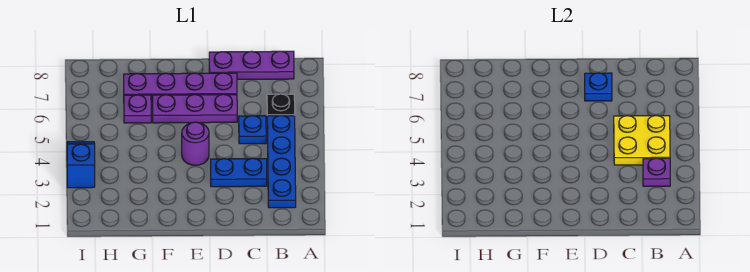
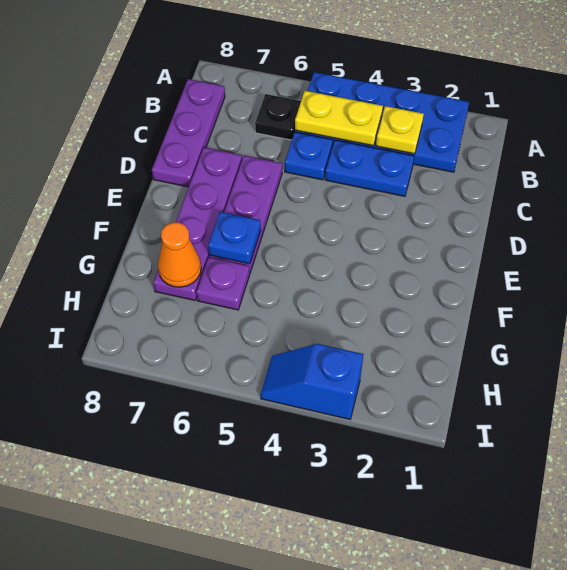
blue plate B2:B5 level 1 -> blue plate A2:B5 level 1
purple plate B3 level 2 -> yellow plate B3 level 2
yellow plate B4:C5 level 2 -> yellow plate B4:B5 level 2
blue plate C3:D3 level 1 -> blue plate C3:C4 level 1
blue plate D7 level 2 -> blue plate F6 level 2
purple round brick E4 level 1 -> none
none -> orange cone G7 level 2

